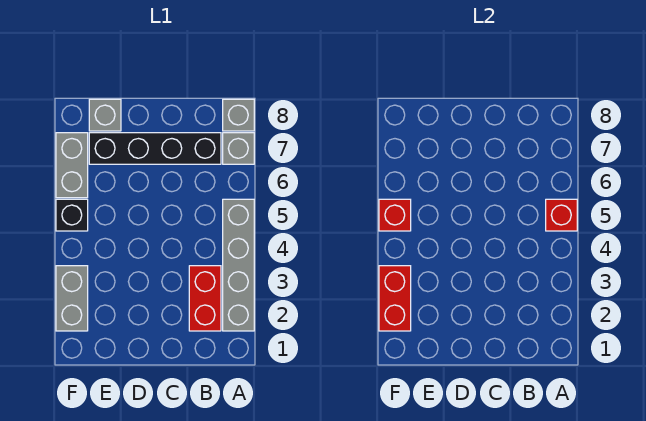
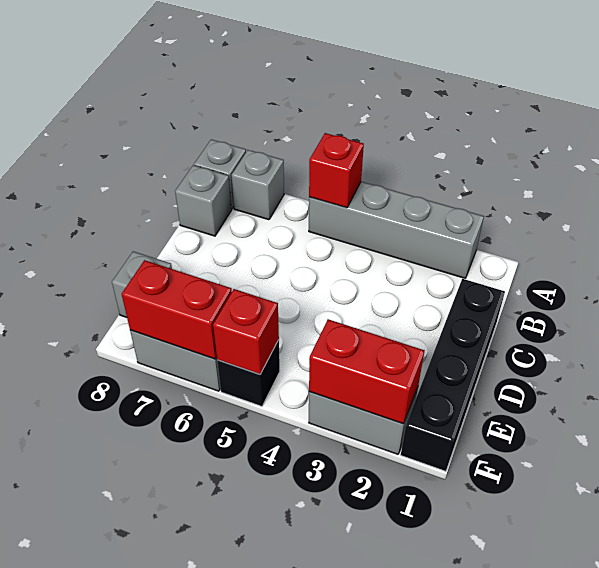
red brick B2:B3 level 1 -> red brick F6:F7 level 2
black brick B7:E7 level 1 -> black brick C1:F1 level 1
none -> grey brick B8 level 1

